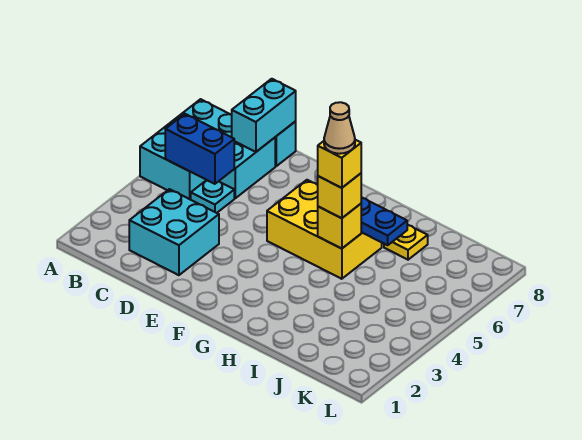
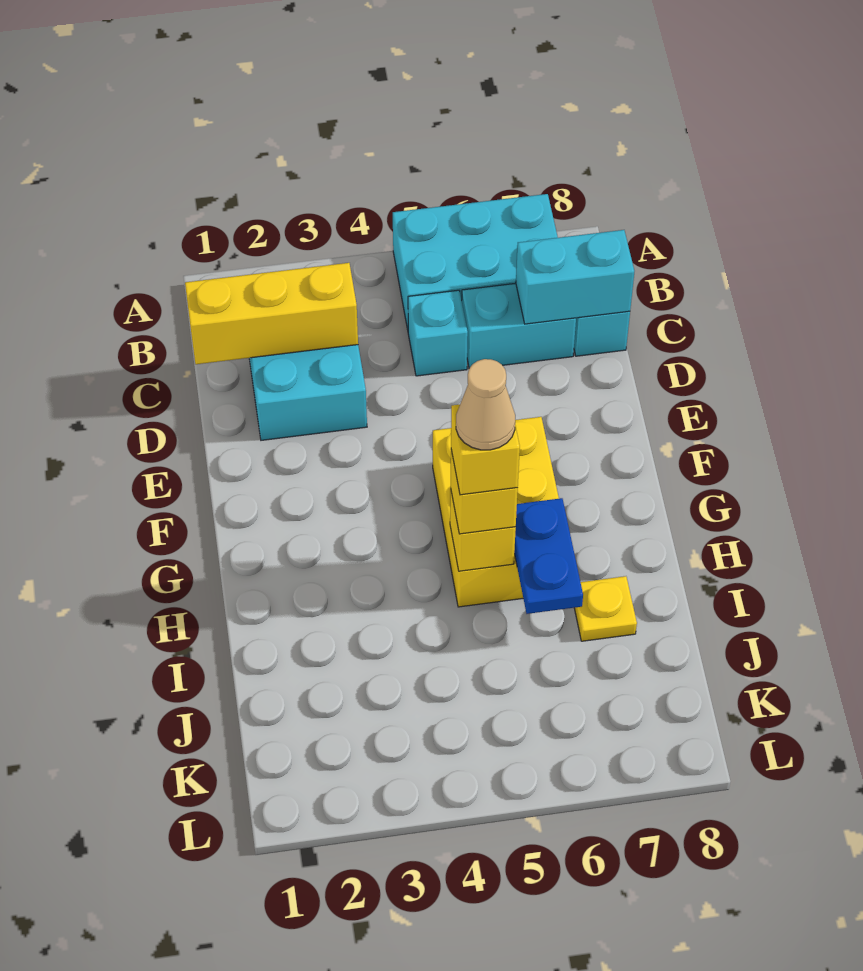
blue brick B5:C5 level 2 -> none
none -> yellow brick C1:C3 level 2
cyan plate C5 level 1 -> cyan brick C5 level 1

